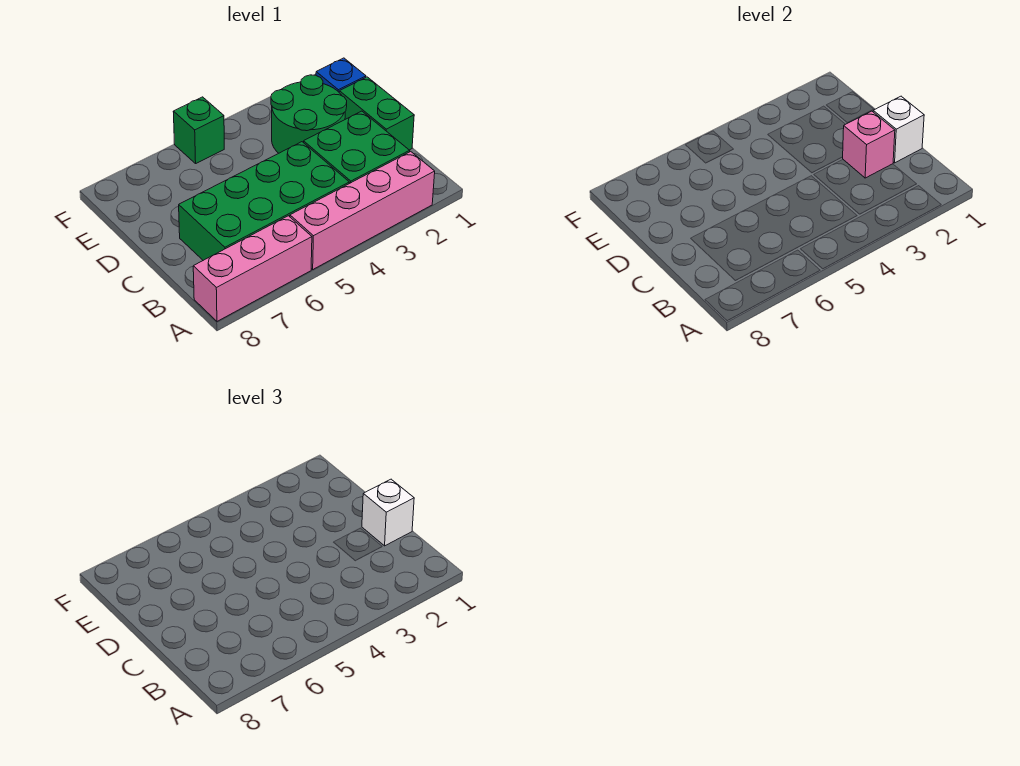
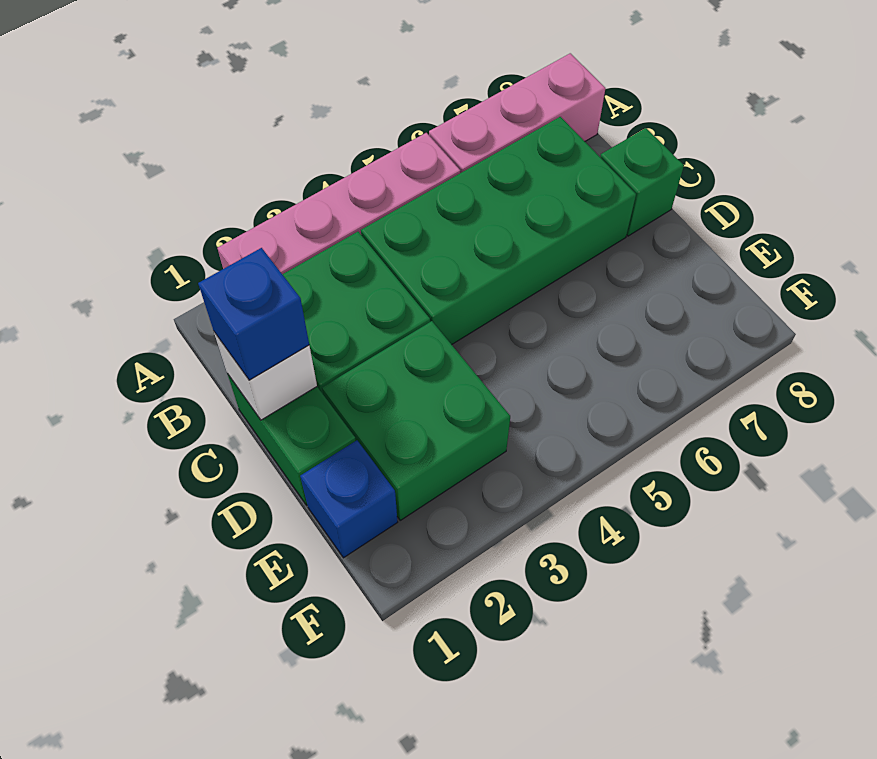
white brick C1 level 3 -> blue brick C1 level 3
pink brick C2 level 2 -> none
green round brick D2:E3 level 1 -> green brick D2:E3 level 1
green brick F5 level 1 -> green brick C8 level 1

